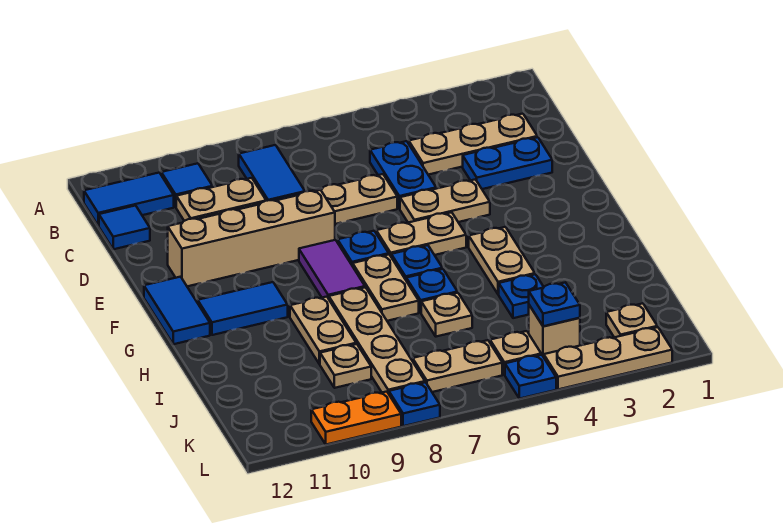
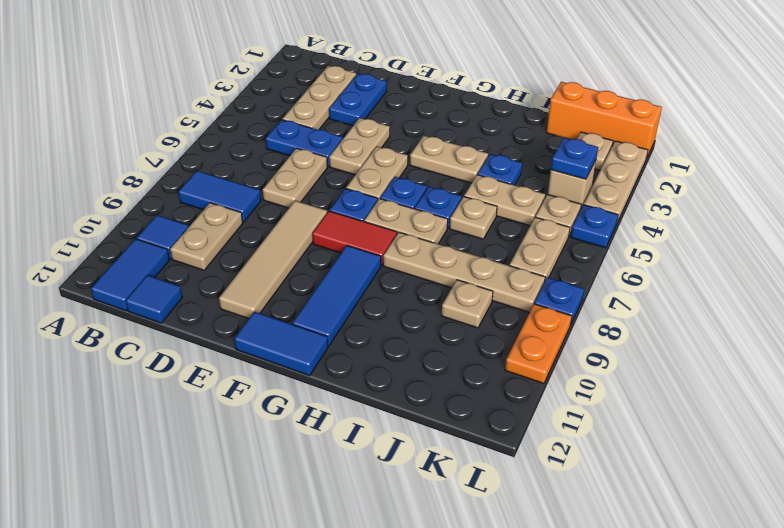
tan brick E8:E11 level 1 -> tan tile E8:E11 level 1
purple tile F8:G8 level 1 -> red tile F8:G8 level 1
blue tile G10:G11 level 1 -> blue tile G9:G11 level 1
tan plate H9:I9 level 1 -> tan plate I5:J5 level 1
none -> orange brick J1:L1 level 1

